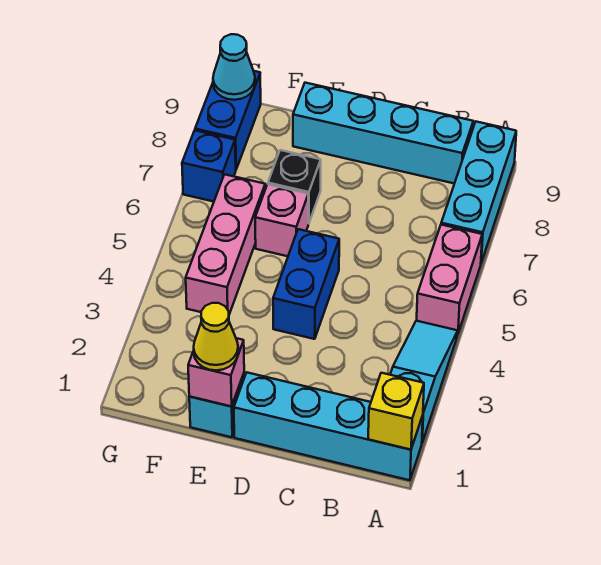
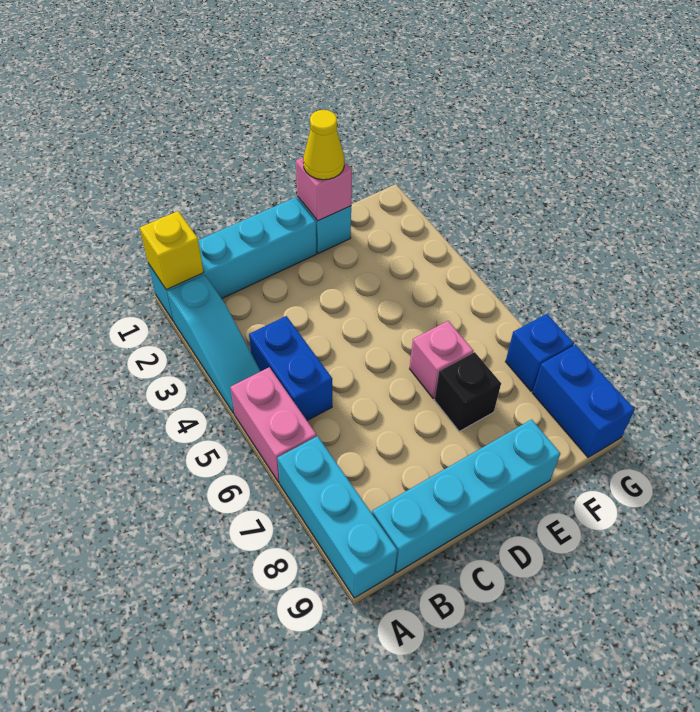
blue brick D4:D5 level 1 -> blue brick B4:B5 level 1
pink brick F4:F6 level 1 -> none
cyan cone G9 level 2 -> none

